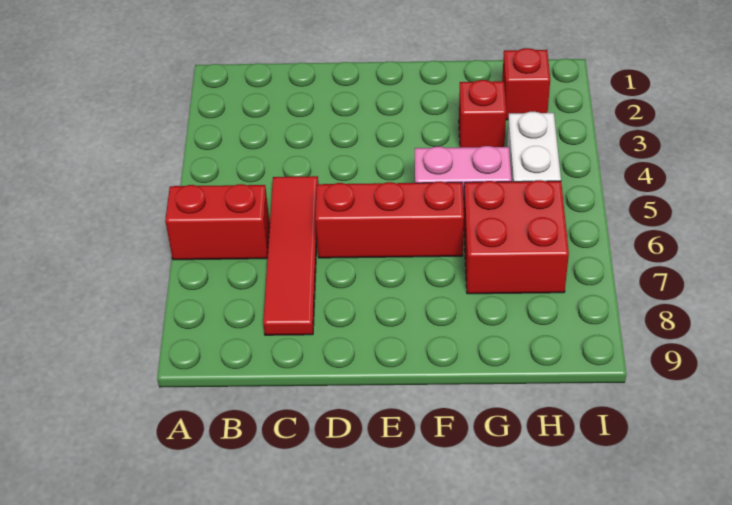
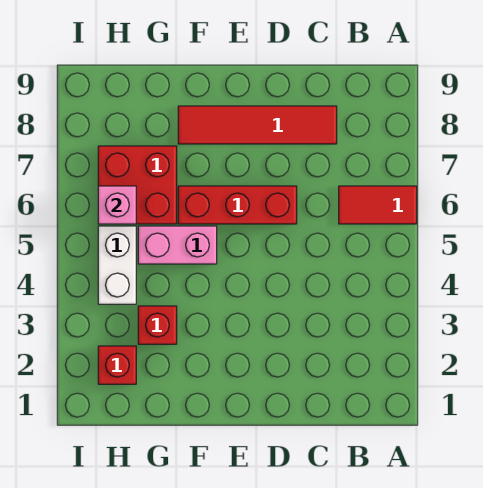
red brick A6:B6 level 1 -> red tile A6:B6 level 1
red tile C5:C8 level 1 -> red tile C8:F8 level 1
none -> pink brick H6 level 2

